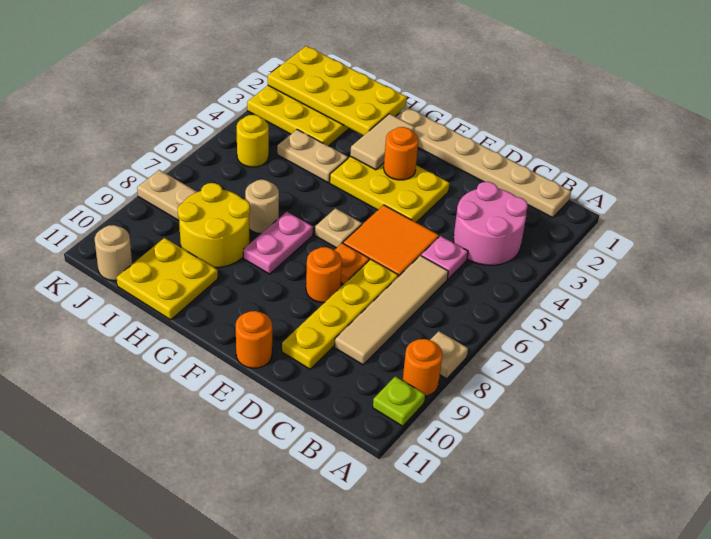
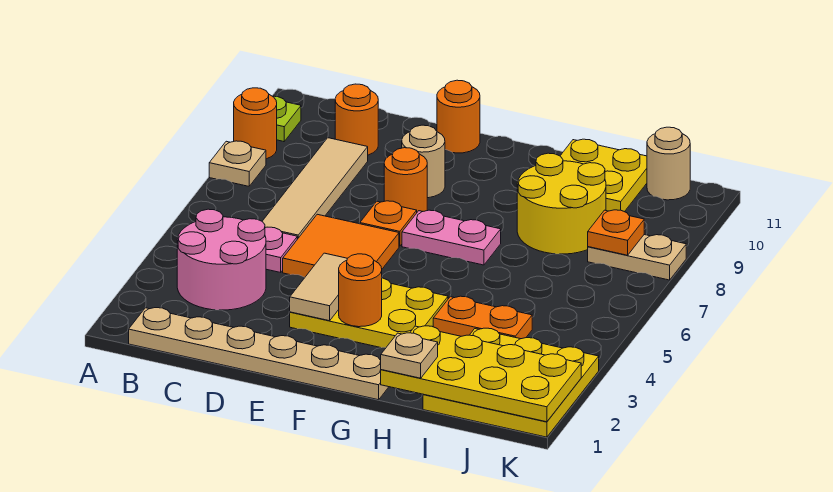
none -> orange round brick C10 level 1
yellow plate D7:D10 level 1 -> none
tan plate F6 level 1 -> tan plate H1 level 3
tan tile G2:G3 level 2 -> tan tile E3:E4 level 2
pink plate G7:G8 level 1 -> pink plate F7:G7 level 1
tan plate H4:I4 level 1 -> orange plate H4:I4 level 1
tan round brick H7 level 1 -> tan round brick E9 level 1
yellow round brick J5 level 1 -> none
none -> orange plate J8 level 2

